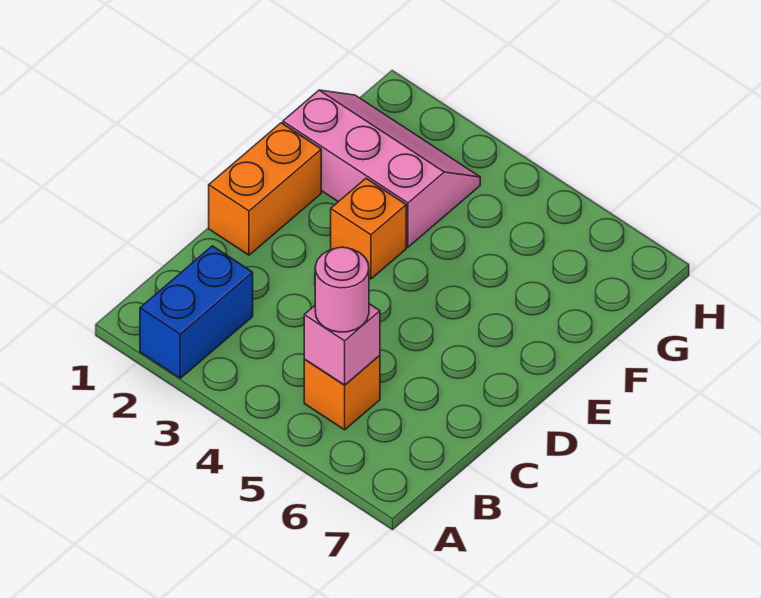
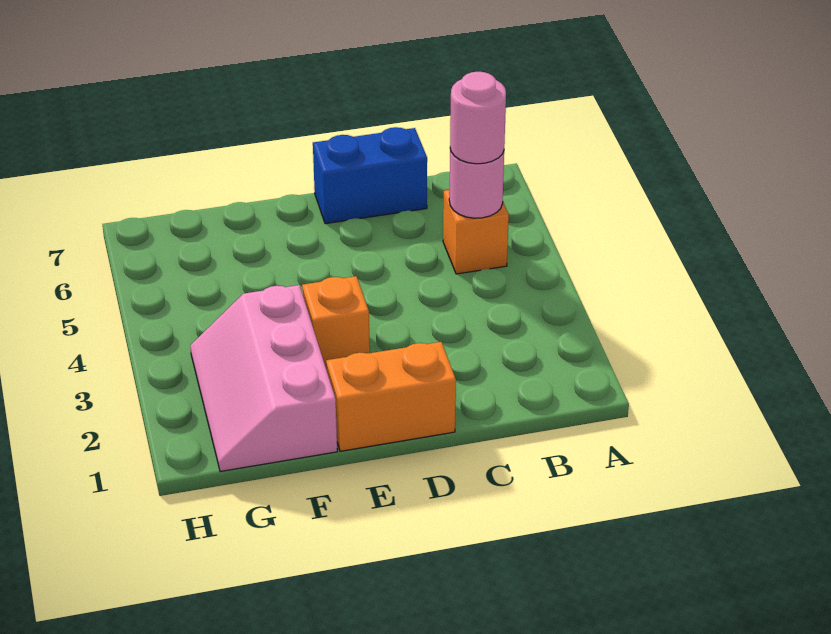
blue brick A2:B2 level 1 -> blue brick C7:D7 level 1
pink brick B5 level 2 -> pink round brick B5 level 2

